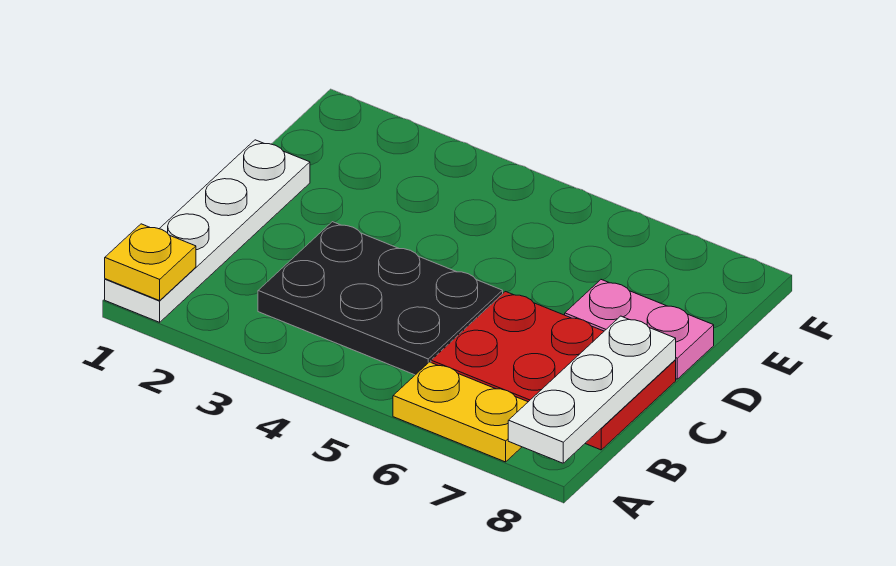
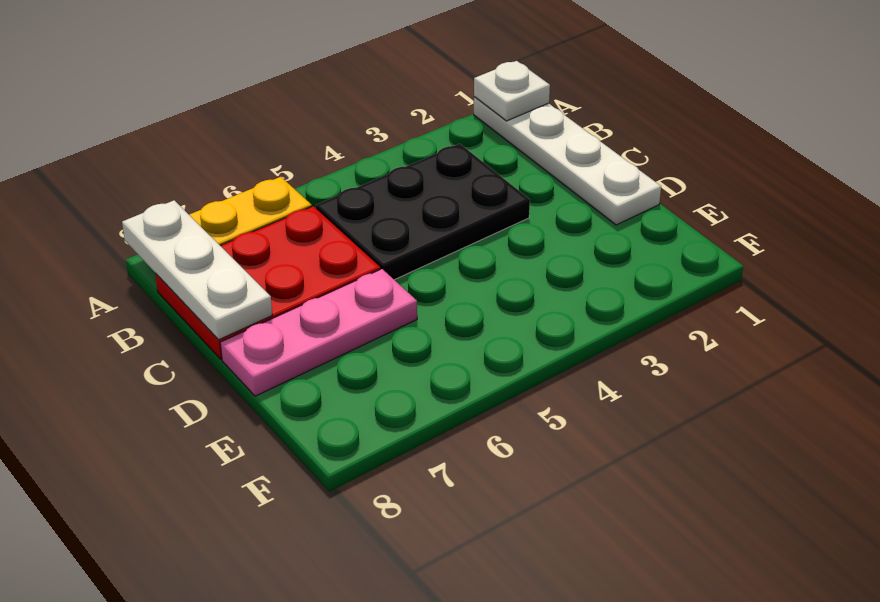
yellow plate A1 level 2 -> white plate A1 level 2
pink plate D7:D8 level 1 -> pink plate D6:D8 level 1

